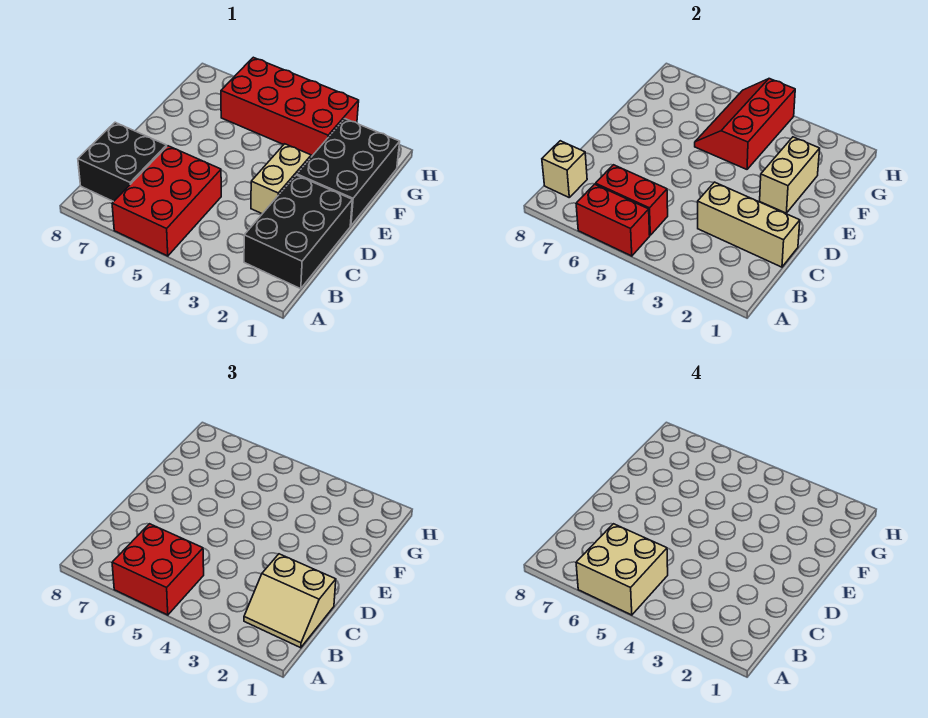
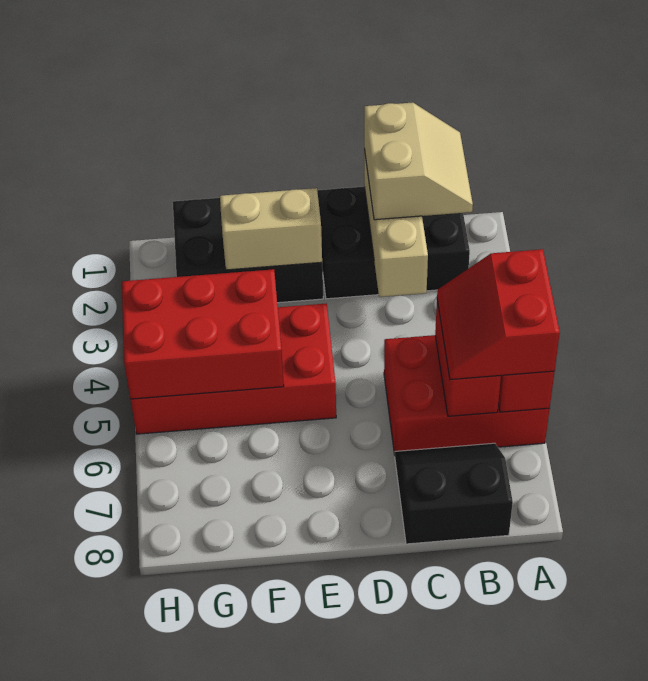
red brick A5:B6 level 3 -> red slope A5:B6 level 3 top A
tan brick A5:B6 level 4 -> none
black brick B7:C8 level 1 -> black slope B7:C8 level 1 top 8
tan brick B8 level 2 -> none
tan brick D3:E3 level 1 -> none
red slope F4:H5 level 2 top 4 -> red brick F4:H5 level 2
red brick G3:H6 level 1 -> red brick E4:H5 level 1

